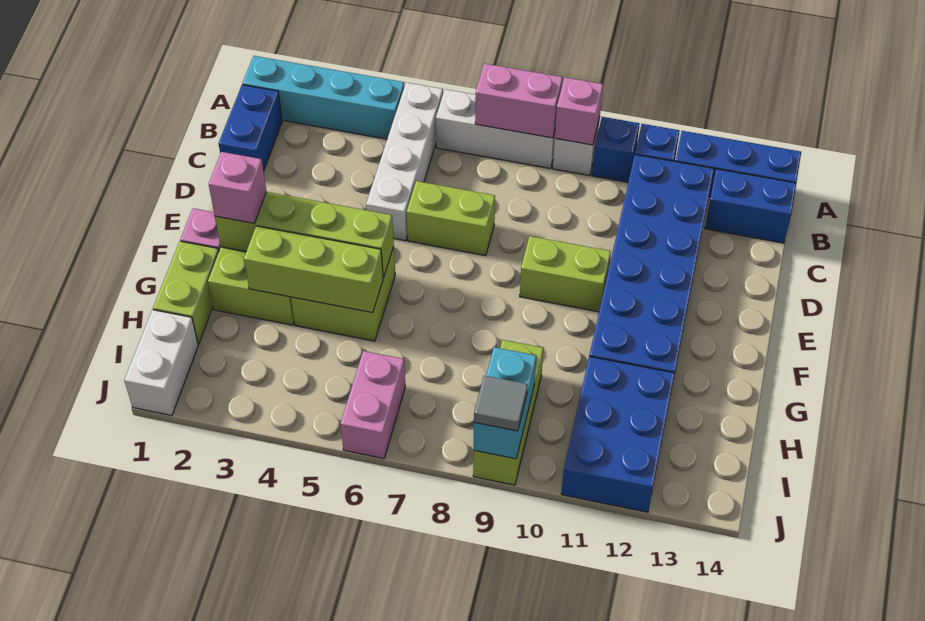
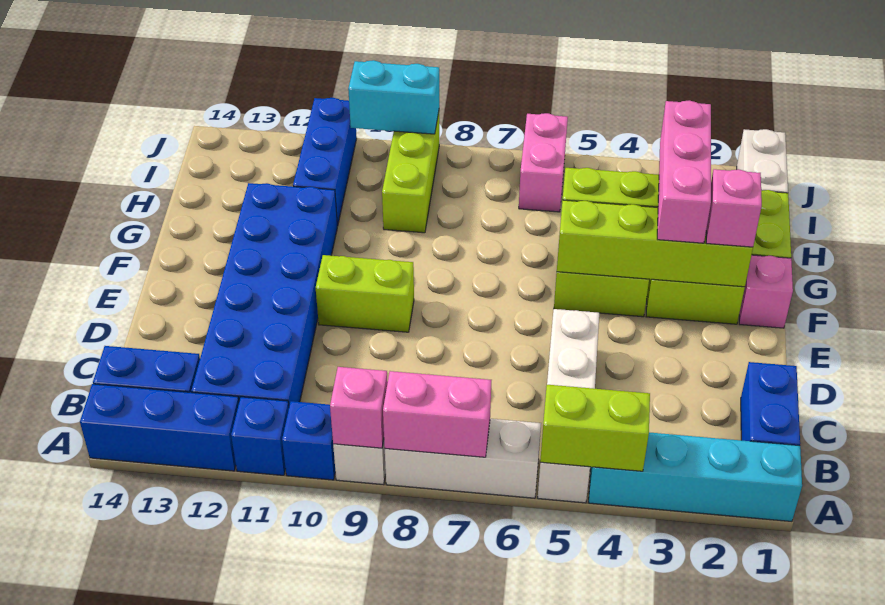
lime brick D6:D7 level 1 -> lime brick A4:A5 level 2
none -> pink brick F3:H3 level 3
blue brick H11:J12 level 1 -> blue brick H11:J11 level 1
cyan brick I9:J9 level 2 -> cyan brick J9:J10 level 2
grey tile J9 level 3 -> none

